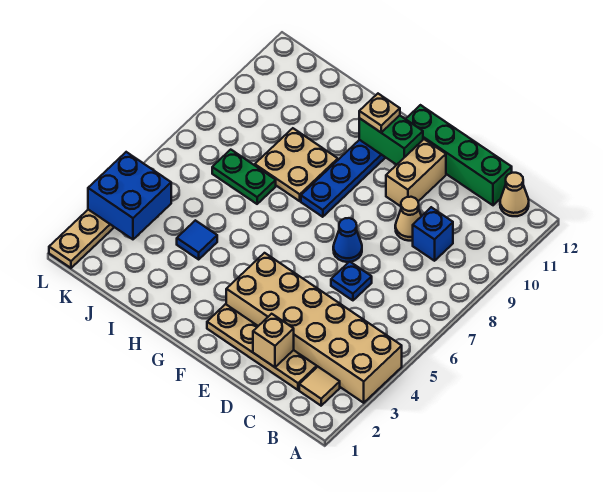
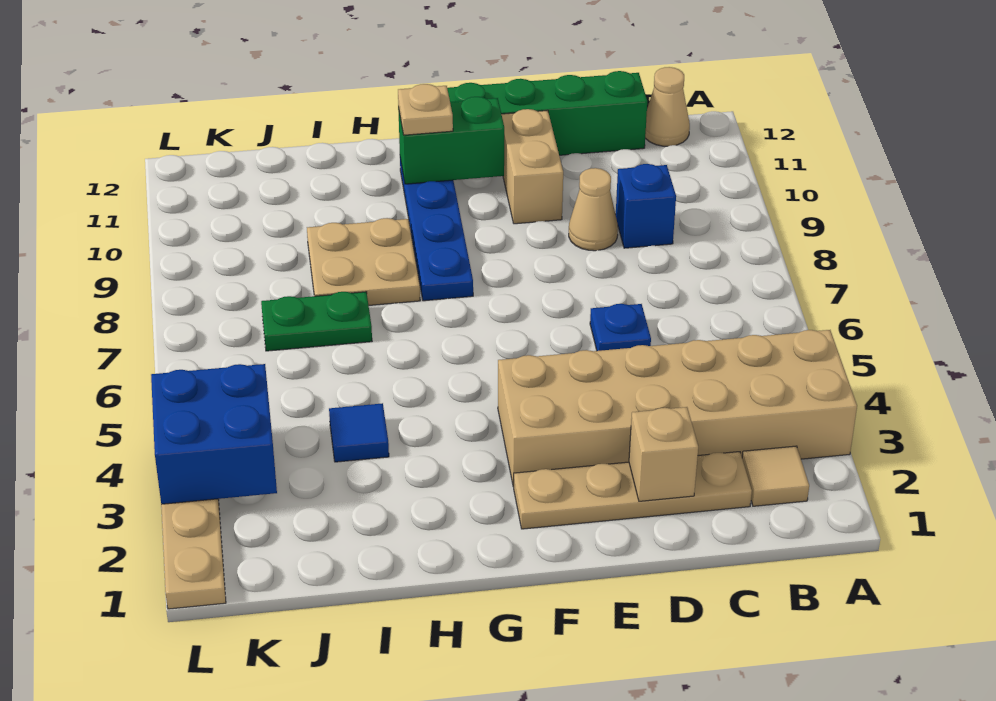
blue cone E7 level 1 -> none

